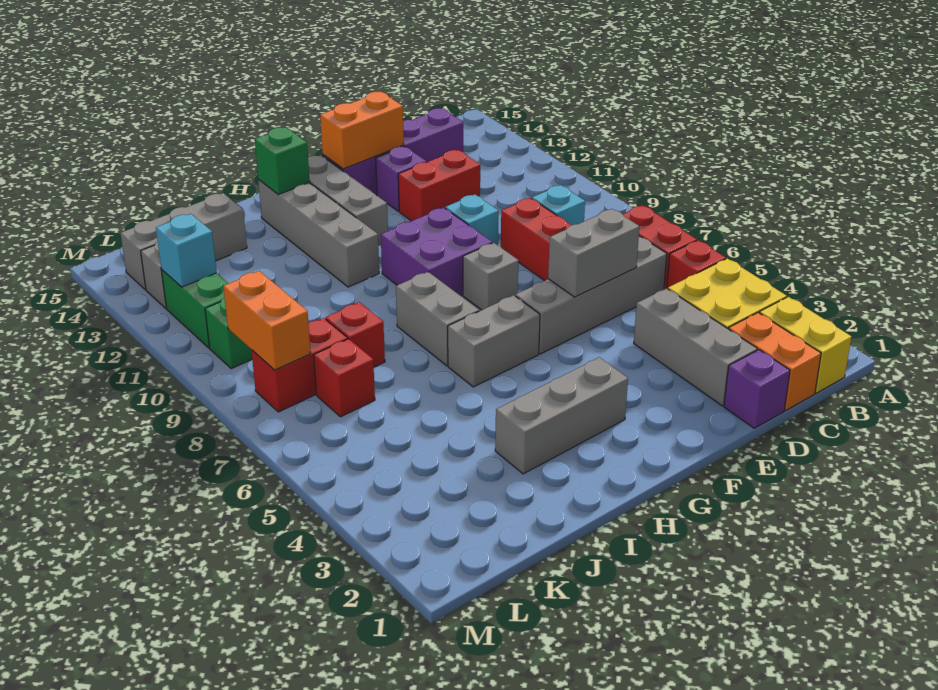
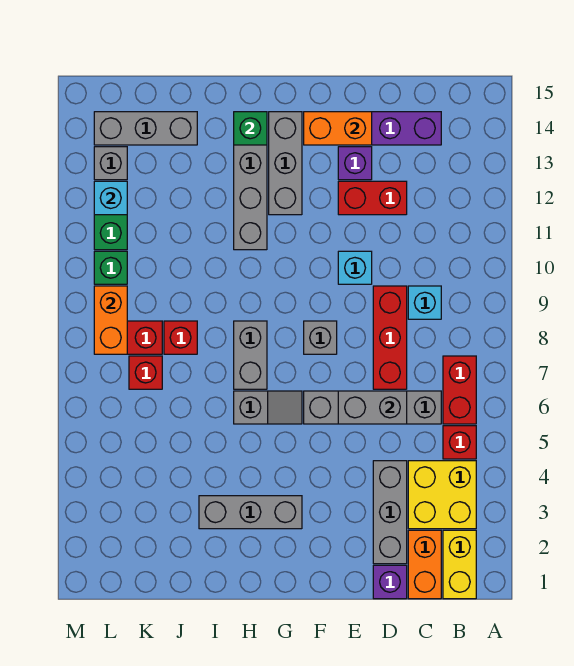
purple brick F9:G10 level 1 -> none
grey brick G6:H6 level 1 -> grey slope G6:H6 level 1 top H

